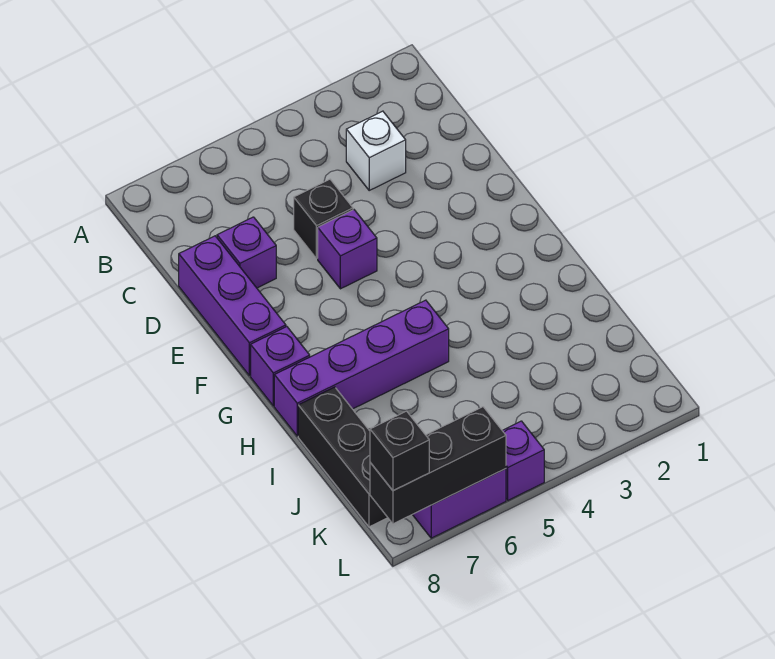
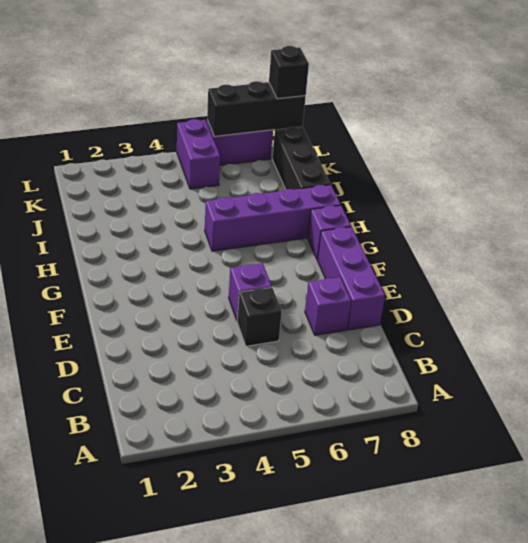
white brick C3 level 1 -> none
purple brick L5 level 1 -> purple brick K5:L5 level 1

